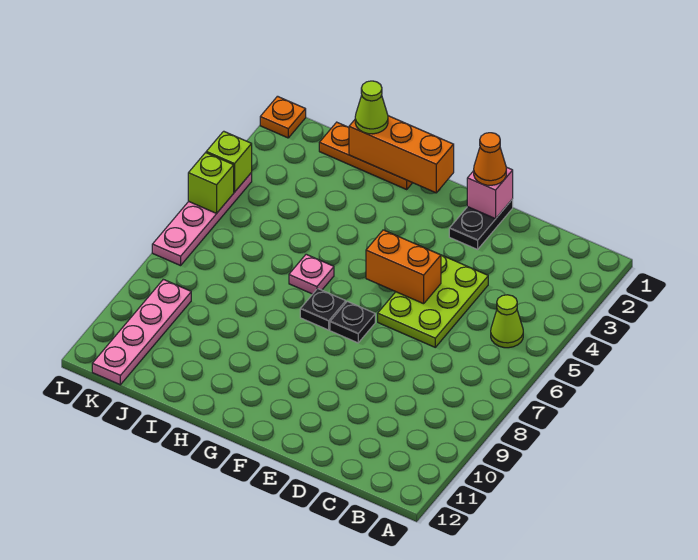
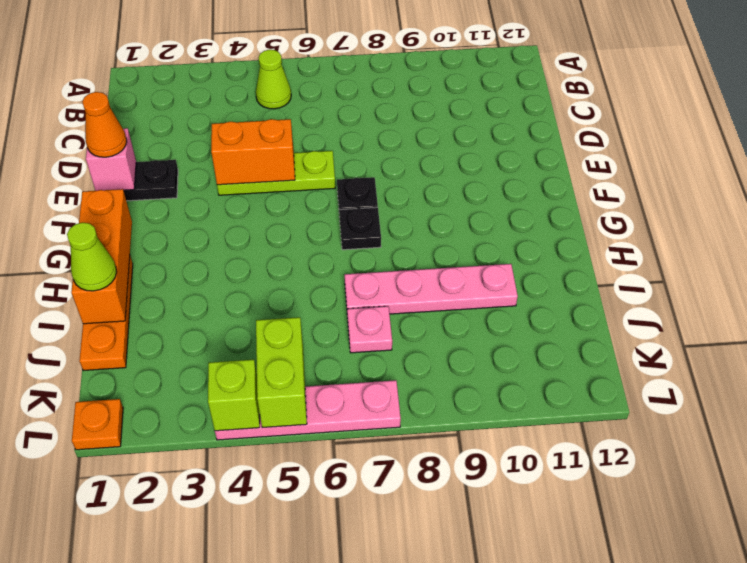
lime plate D4:E6 level 1 -> lime plate E4:E6 level 1
orange brick E5:F5 level 2 -> orange brick E4:E5 level 2
pink plate H6 level 1 -> pink plate J7 level 1
pink plate K9:K12 level 1 -> pink plate I7:I10 level 1
lime brick L5 level 2 -> lime brick K5:L5 level 2

